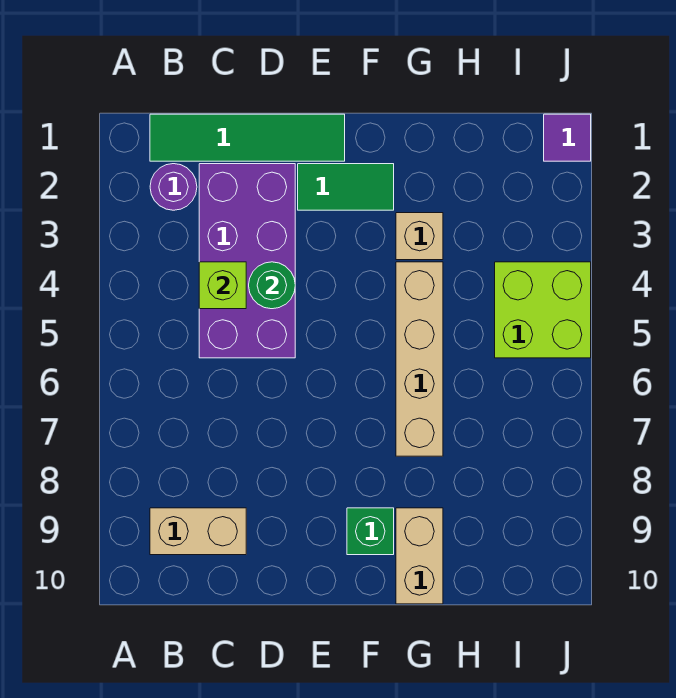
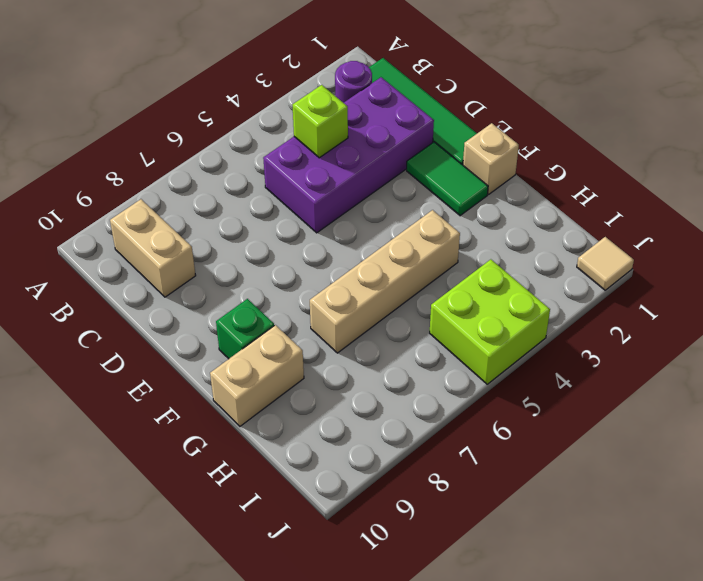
green round brick D4 level 2 -> none
tan brick G3 level 1 -> tan brick F1 level 1
purple tile J1 level 1 -> tan tile J1 level 1

